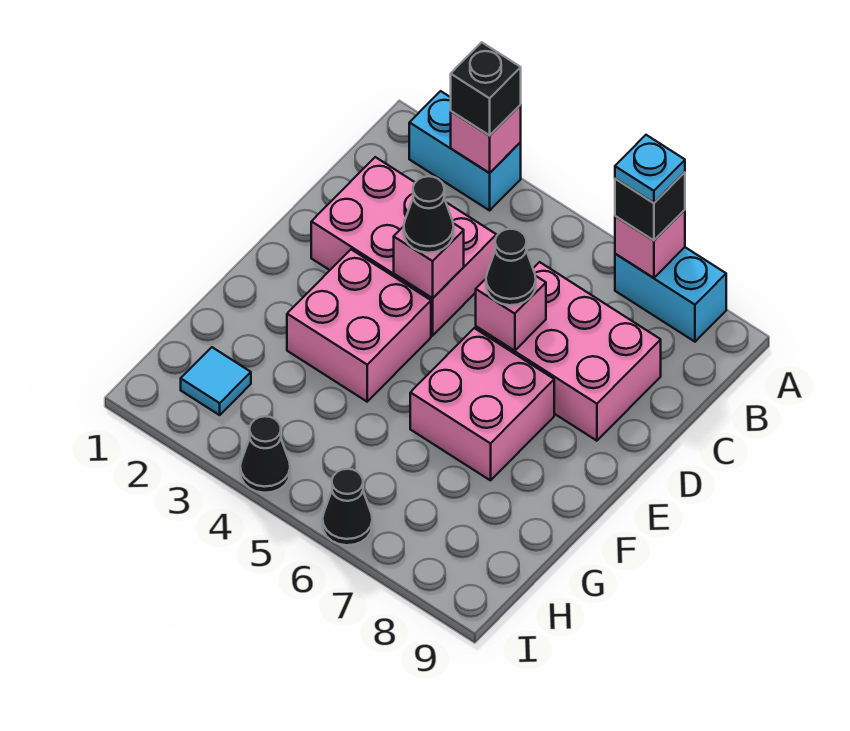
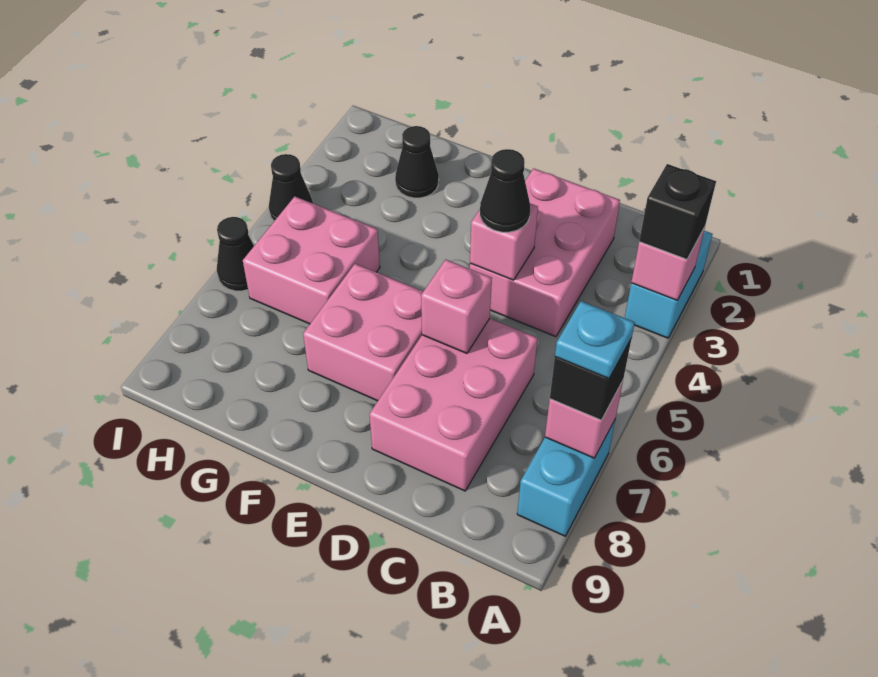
black cone D6 level 3 -> black cone G2 level 1
pink brick E3:F4 level 1 -> pink brick G5:H6 level 1
cyan tile H2 level 1 -> none

